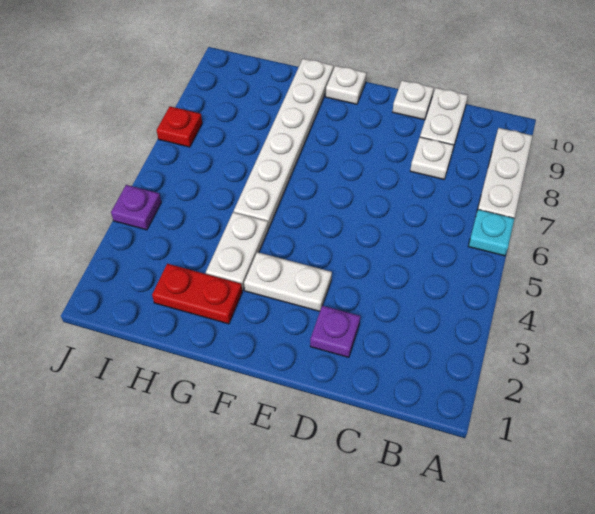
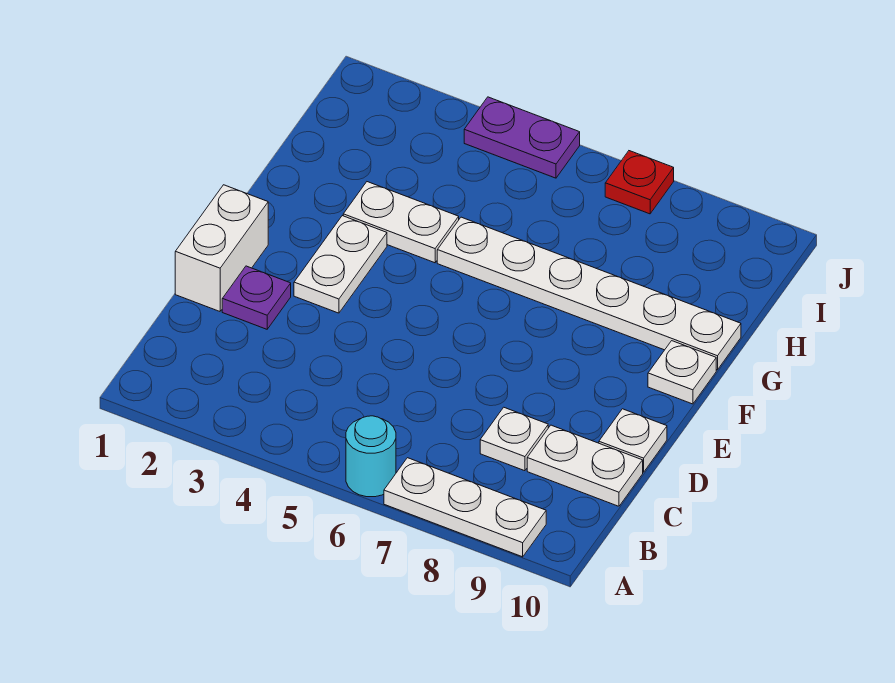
cyan plate A6 level 1 -> cyan round brick A6 level 1
none -> white brick D1:E1 level 1
red plate G2:H2 level 1 -> none
purple plate J4 level 1 -> purple plate J4:J5 level 1

